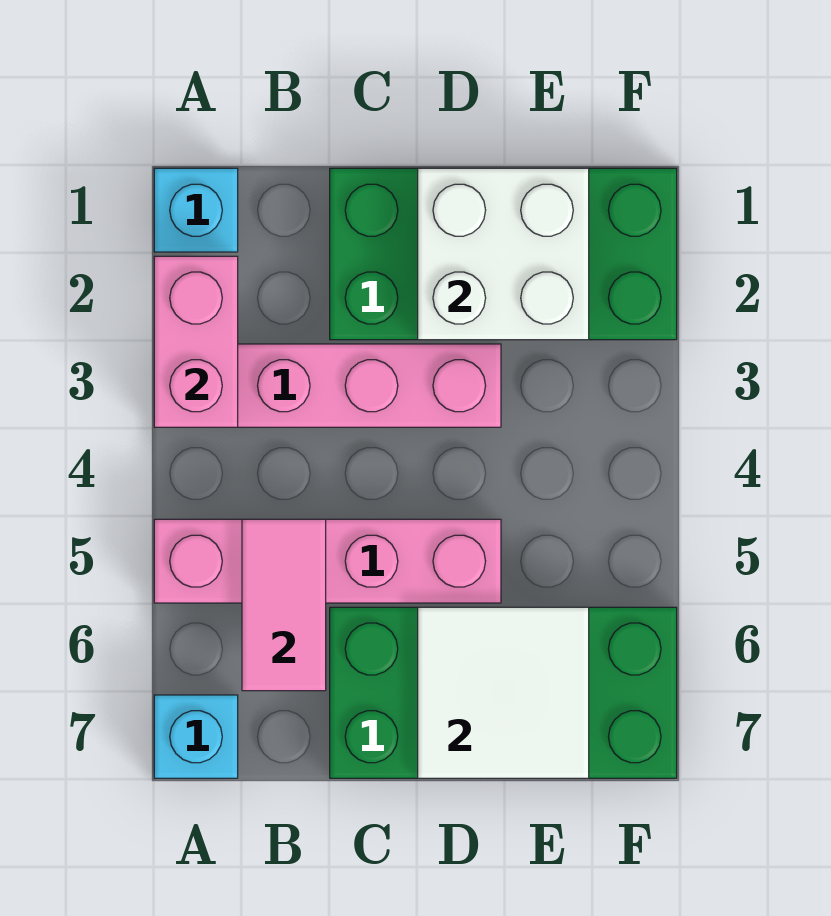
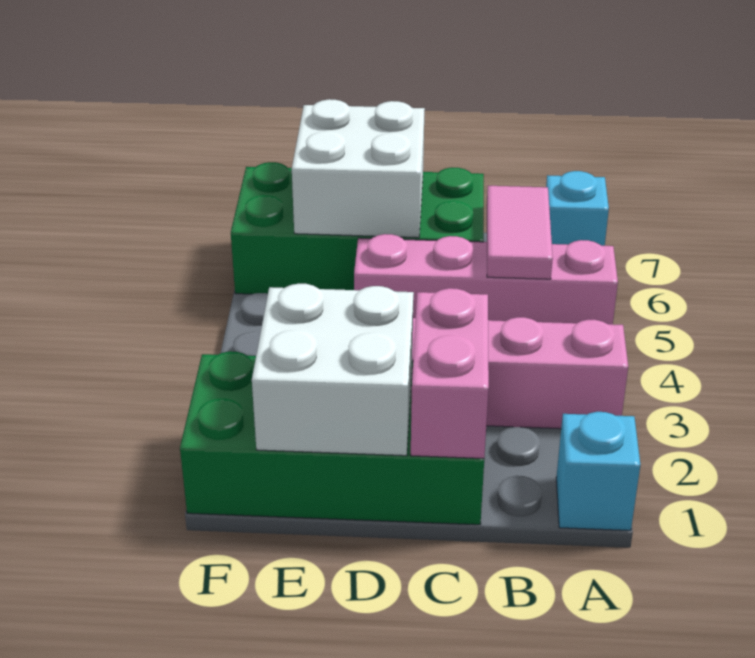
pink brick A2:A3 level 2 -> pink brick C1:C2 level 2
white tile D6:E7 level 2 -> white brick D6:E7 level 2

